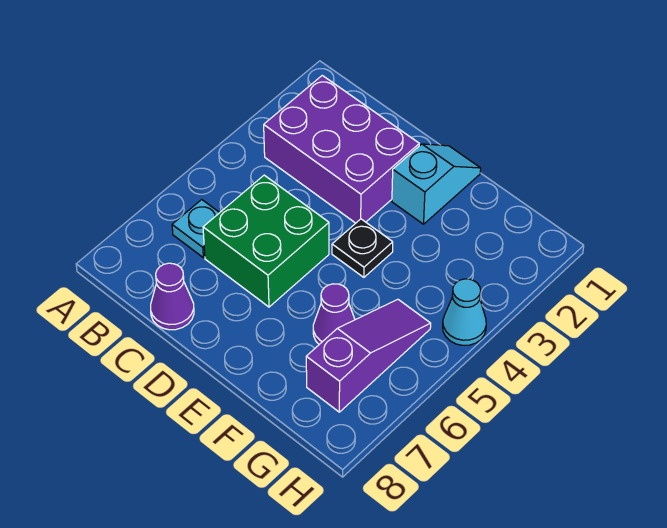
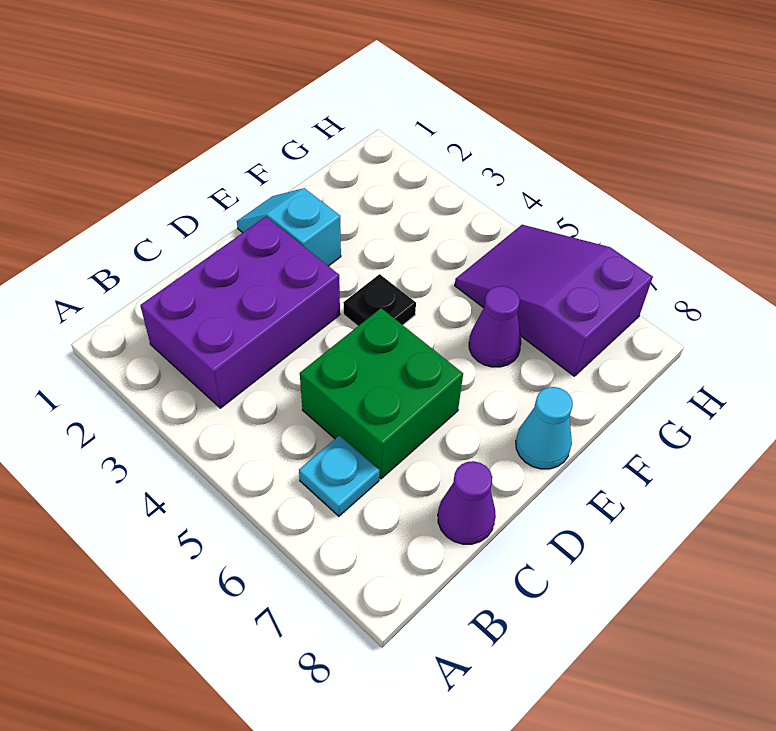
purple slope G5:G7 level 1 top 7 -> purple slope G5:H7 level 1 top 7
cyan cone H4 level 1 -> cyan cone E8 level 1

